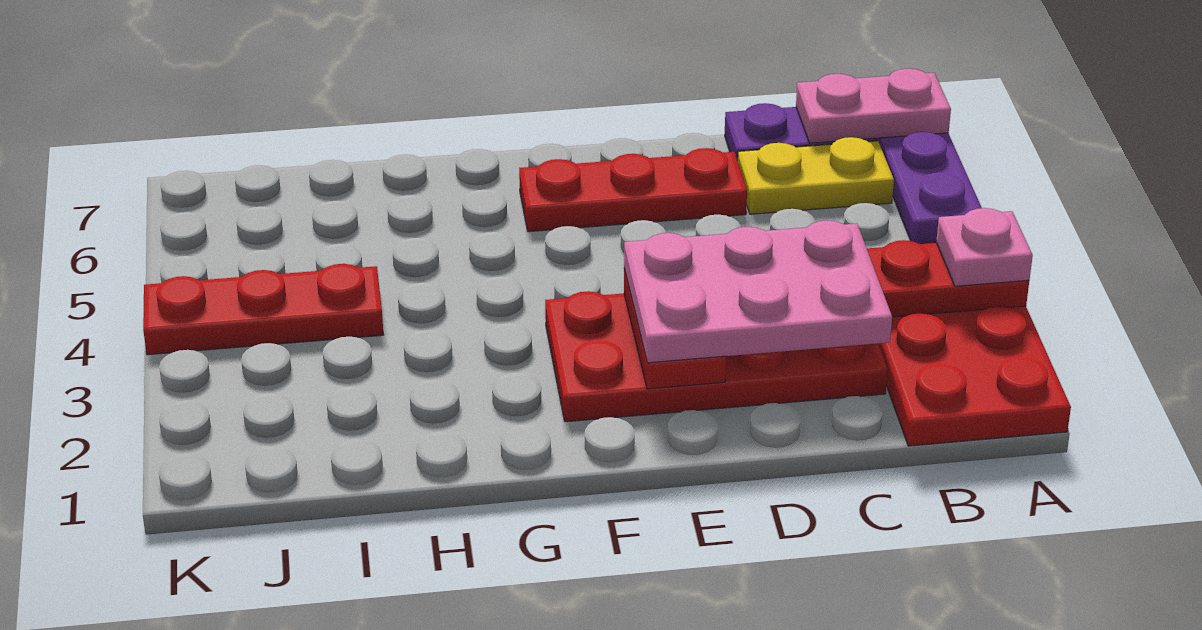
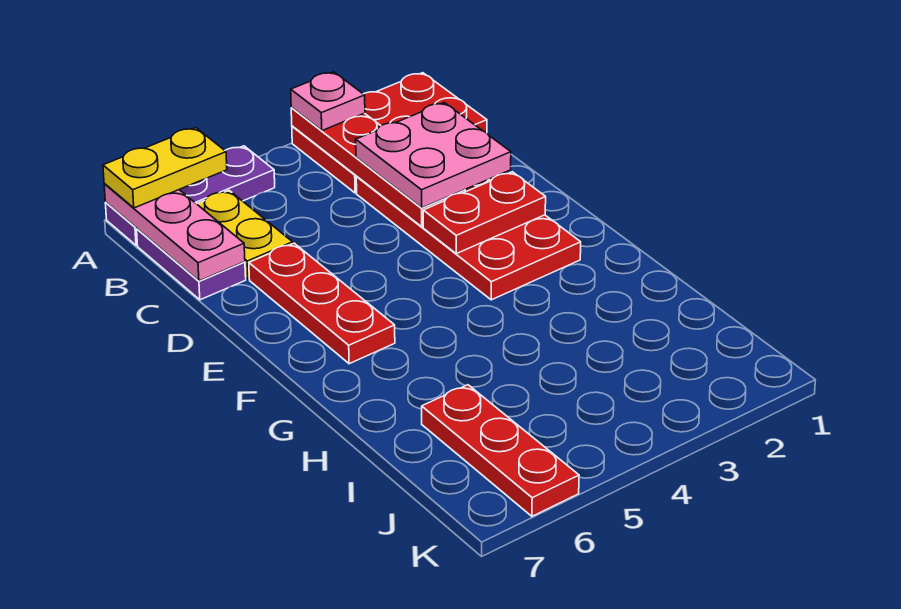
none -> yellow plate A6:A7 level 3
pink plate A7:B7 level 2 -> pink plate A7:C7 level 2
pink plate C2:E3 level 3 -> pink plate C2:D3 level 3
red plate I4:K4 level 1 -> red plate I6:K6 level 1

